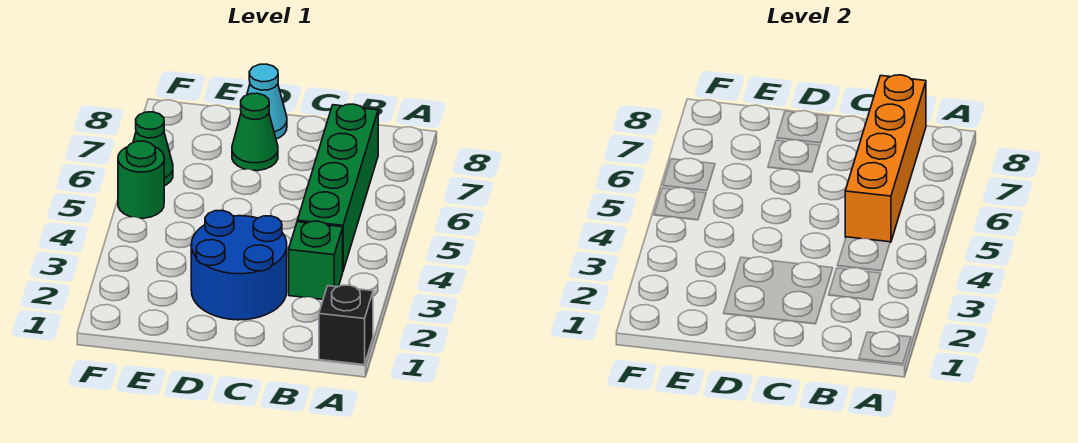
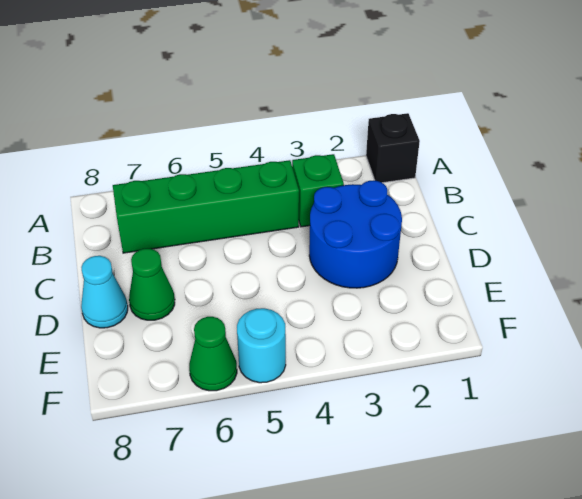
orange brick B5:B8 level 2 -> none
green round brick F5 level 1 -> cyan round brick F5 level 1

